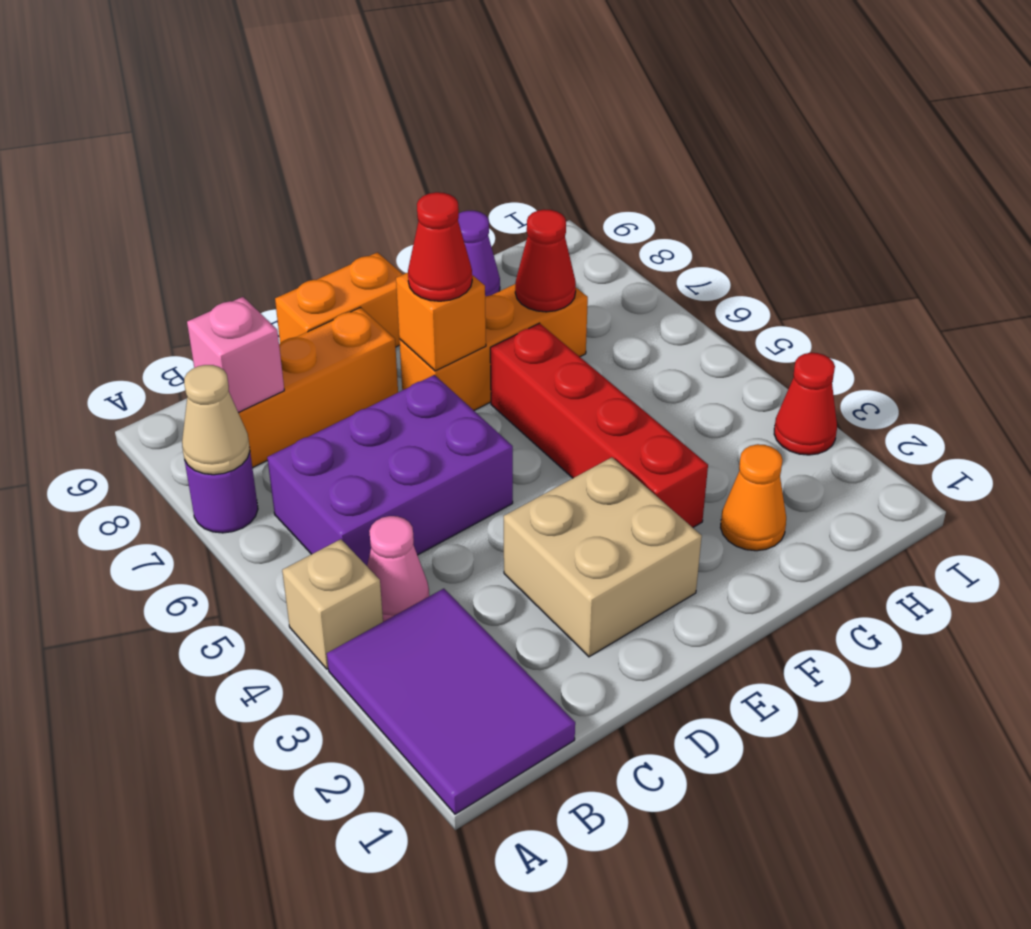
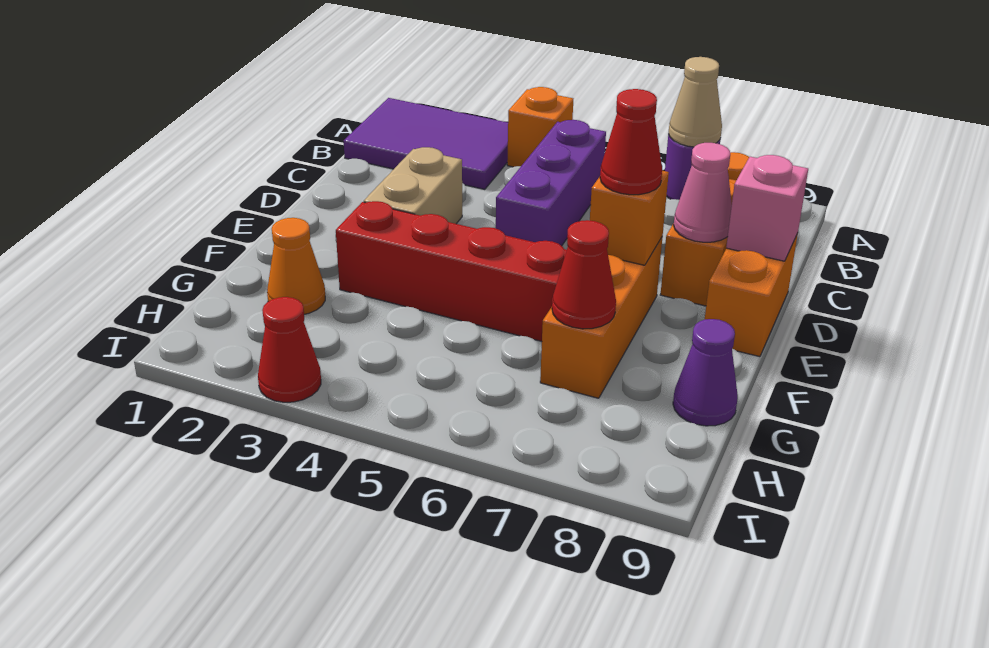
tan brick A4 level 1 -> orange brick A4 level 1
pink cone B4 level 1 -> pink cone D8 level 2
purple brick B5:D6 level 1 -> purple brick B5:D5 level 1
pink brick B8 level 2 -> pink brick D9 level 2
tan brick D2:E3 level 1 -> tan brick D3:E3 level 1

